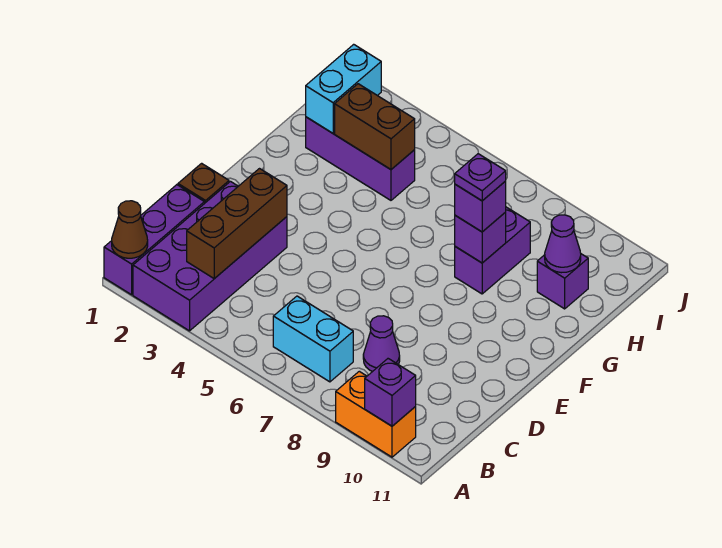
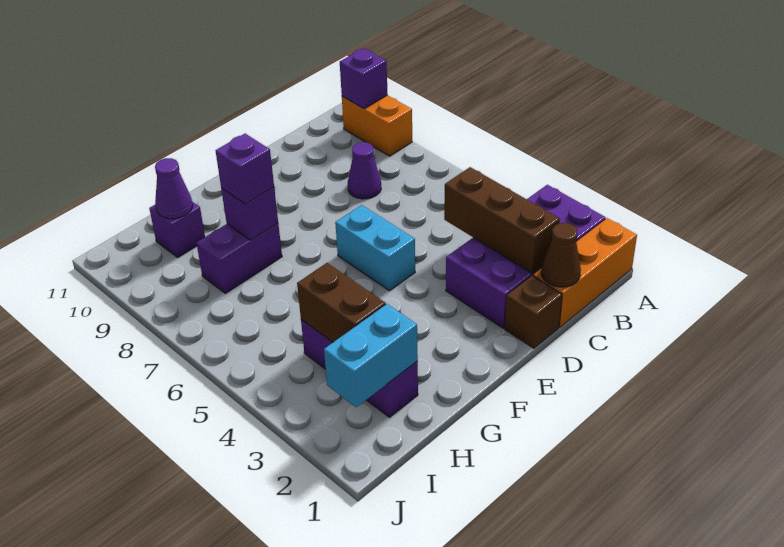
purple brick A1:C1 level 1 -> orange brick A1:C1 level 1
brown cone A1 level 2 -> brown cone C1 level 2
brown brick B3:D3 level 2 -> brown brick C2:C4 level 2
cyan brick B6:B7 level 1 -> cyan brick E5:E6 level 1
purple plate G8 level 4 -> none

